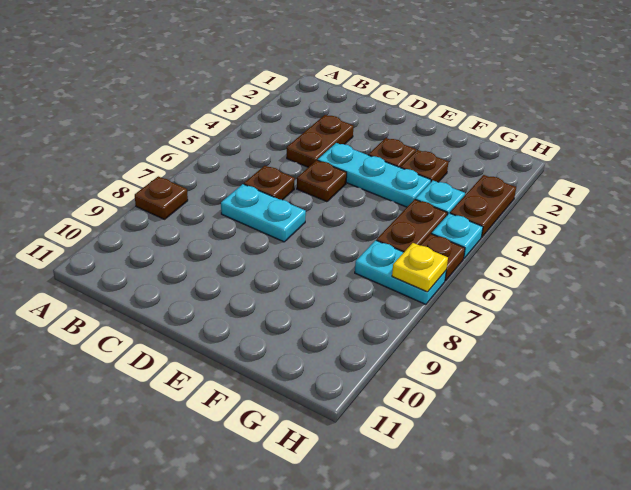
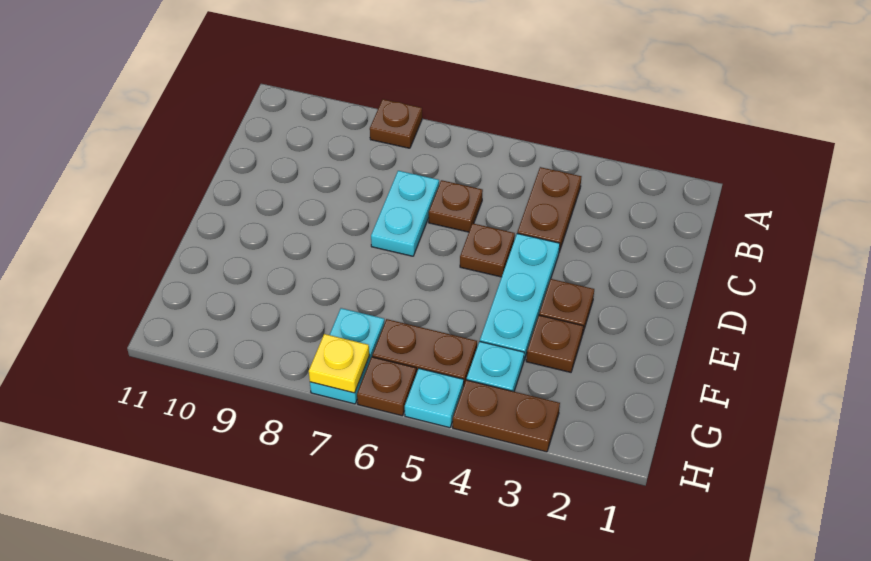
brown plate C3:C4 level 1 -> brown plate B4:C4 level 1

